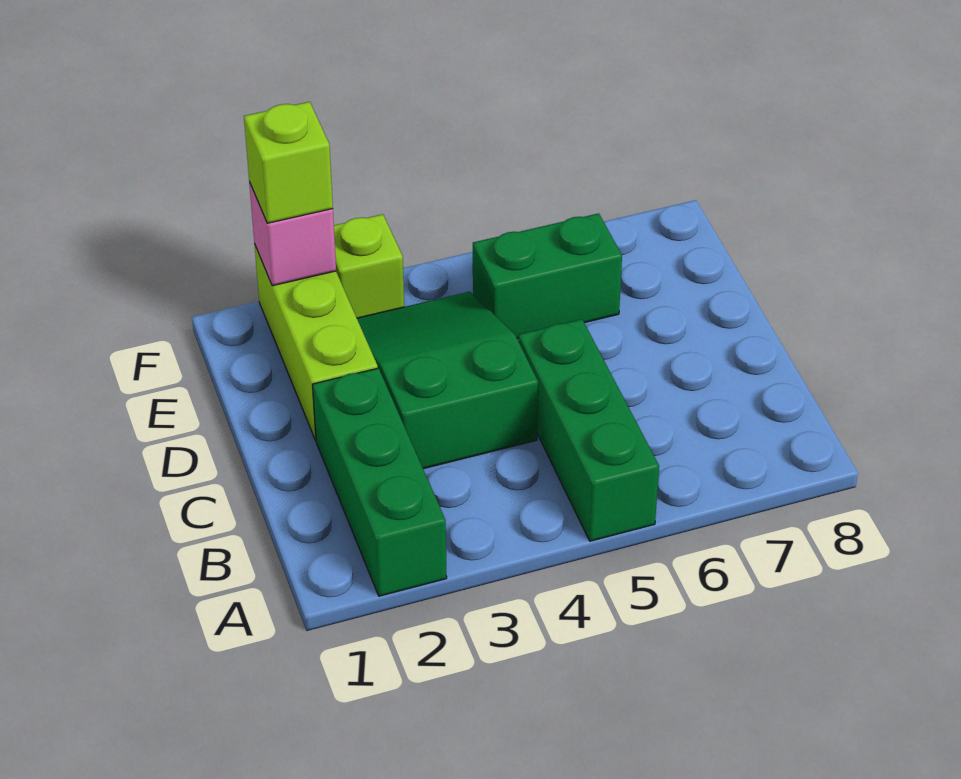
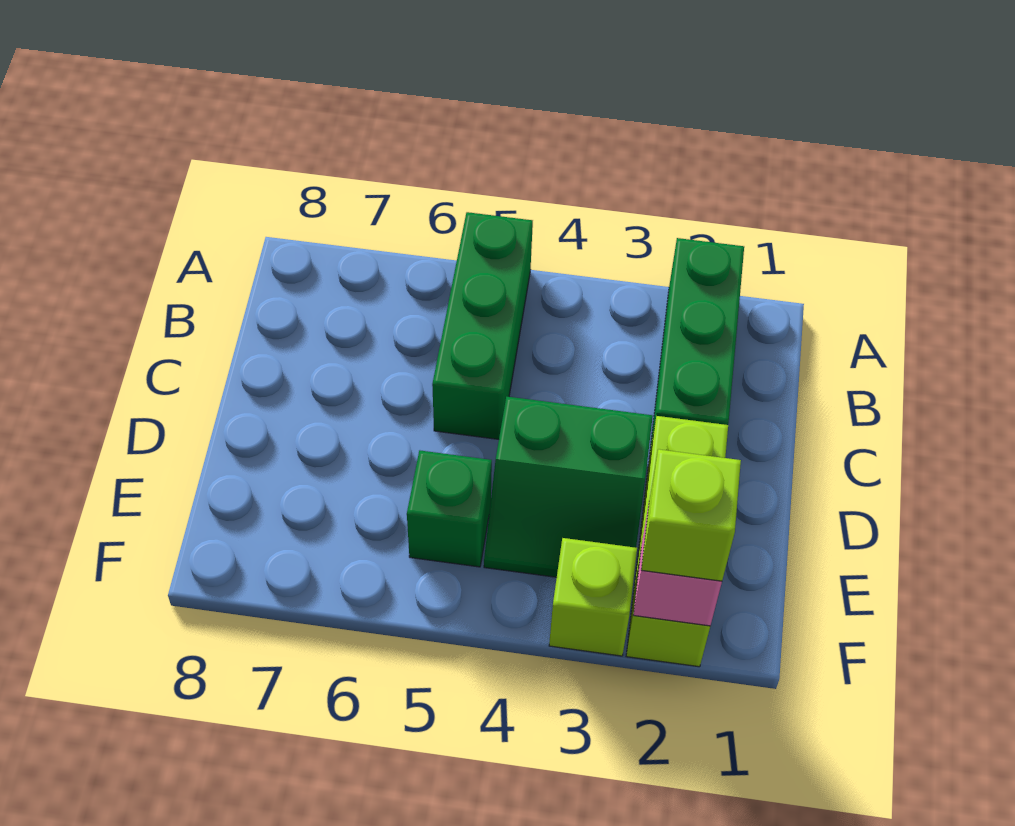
green slope C3:E4 level 1 top C -> green slope D3:E4 level 1 top D
green brick E5:E6 level 1 -> green brick E5 level 1

